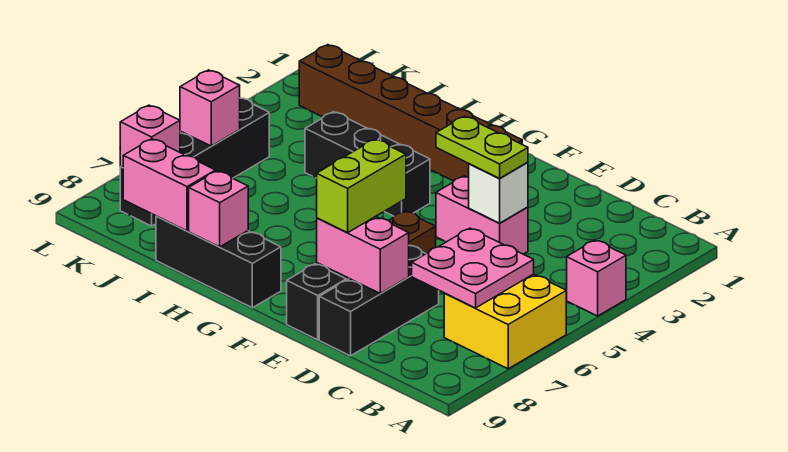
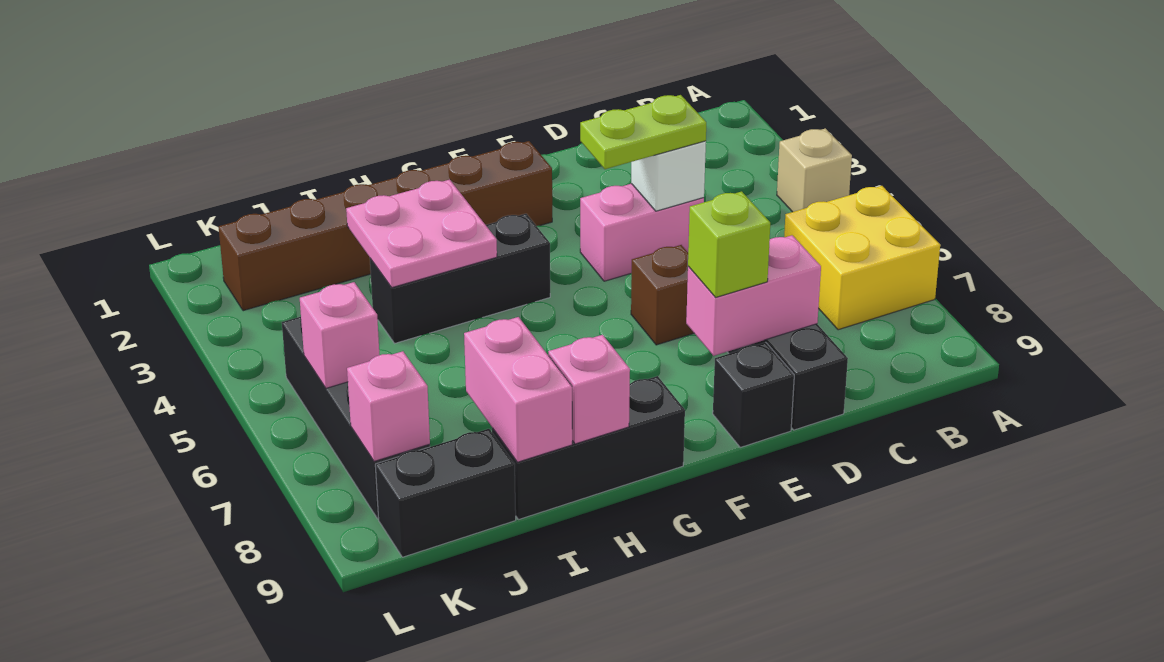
pink brick A4 level 1 -> tan brick A4 level 1
pink plate B6:C7 level 2 -> pink plate H3:I4 level 2
lime brick E7:E8 level 3 -> lime brick E8 level 3
pink brick I9:J9 level 2 -> pink brick I8:I9 level 2
none -> black brick J9:K9 level 1

